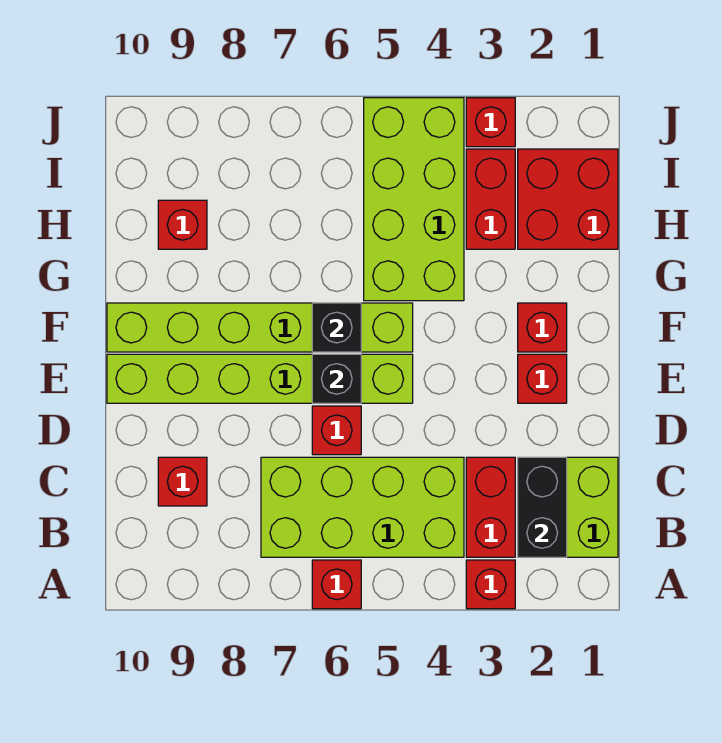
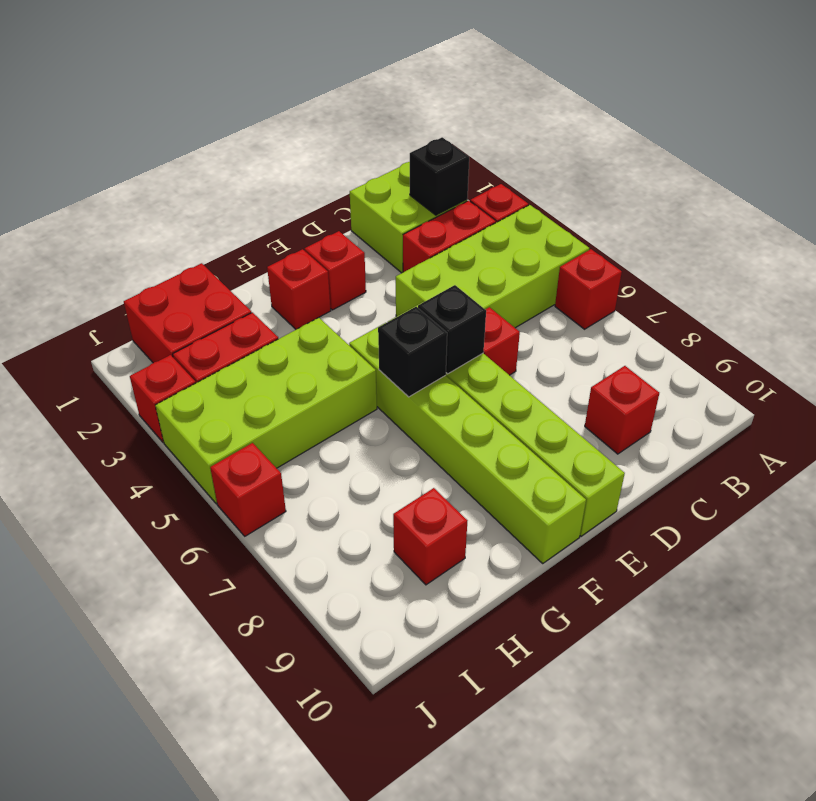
black brick B2:C2 level 2 -> black brick B2 level 2
lime brick B4:C7 level 1 -> lime brick A4:D5 level 1
none -> red brick J6 level 1

